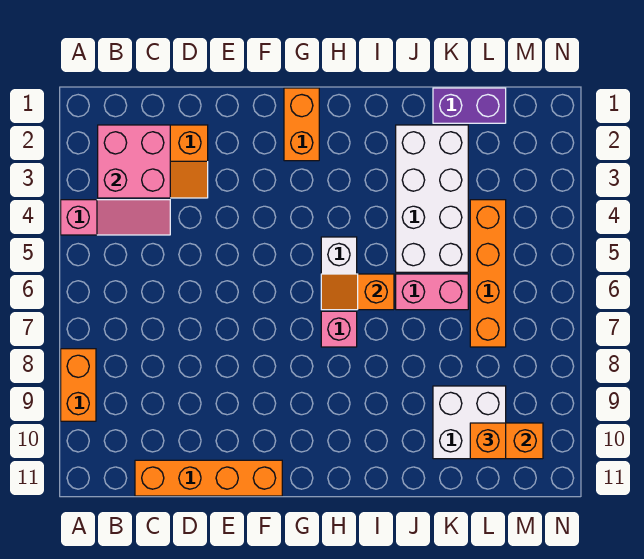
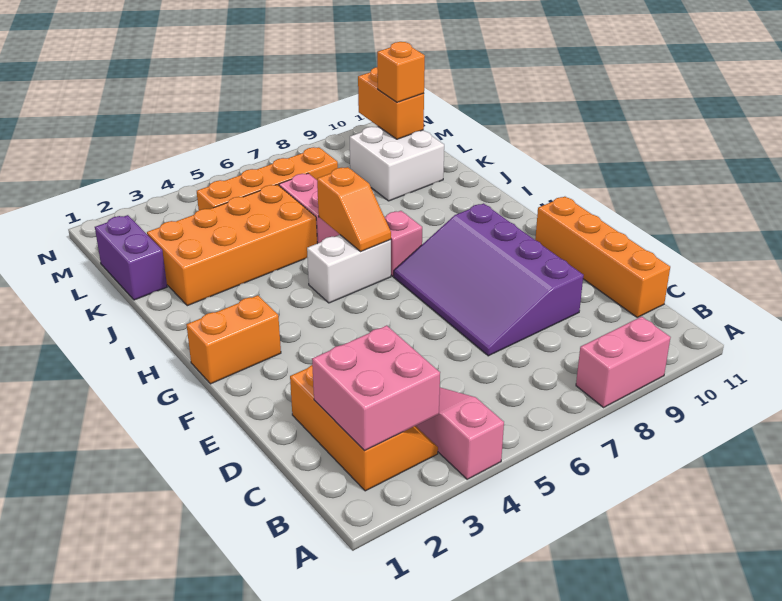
orange brick A8:A9 level 1 -> pink brick A8:A9 level 1
none -> purple slope D7:G9 level 1 top 9
white brick J2:K5 level 1 -> orange brick J2:K5 level 1

